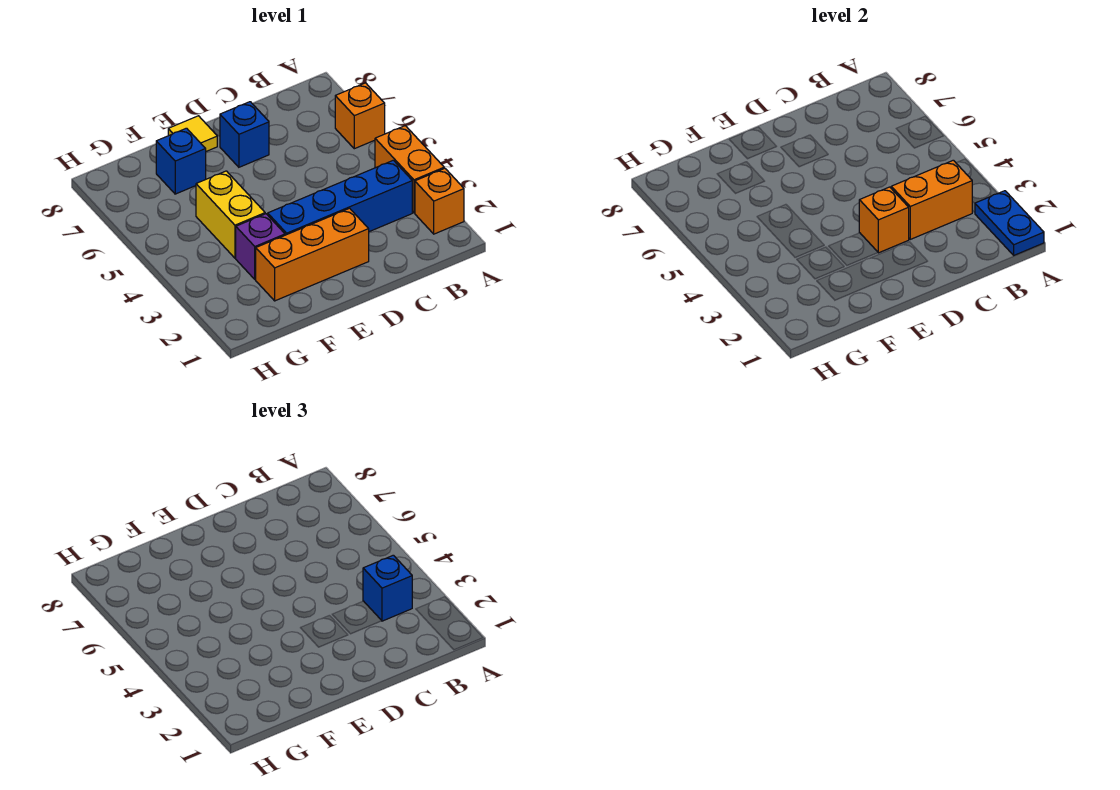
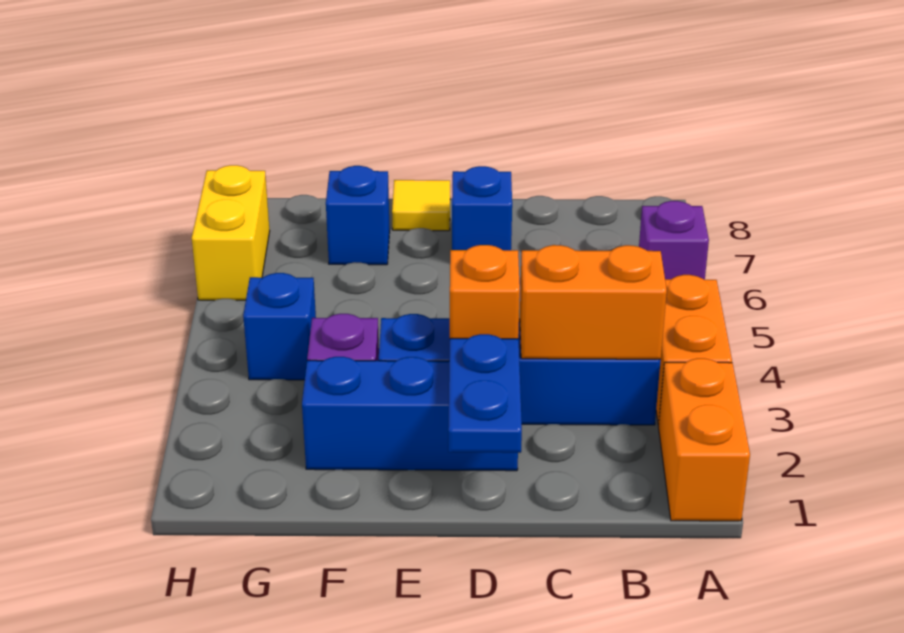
blue plate A1:A2 level 2 -> blue plate D1:D2 level 2
orange brick A2 level 1 -> orange brick A1:A2 level 1
orange brick A6 level 1 -> purple brick A6 level 1
blue brick B3 level 3 -> blue brick G4 level 1
orange brick D2:F2 level 1 -> blue brick D2:F2 level 1
yellow brick F4:F5 level 1 -> yellow brick H6:H7 level 1

